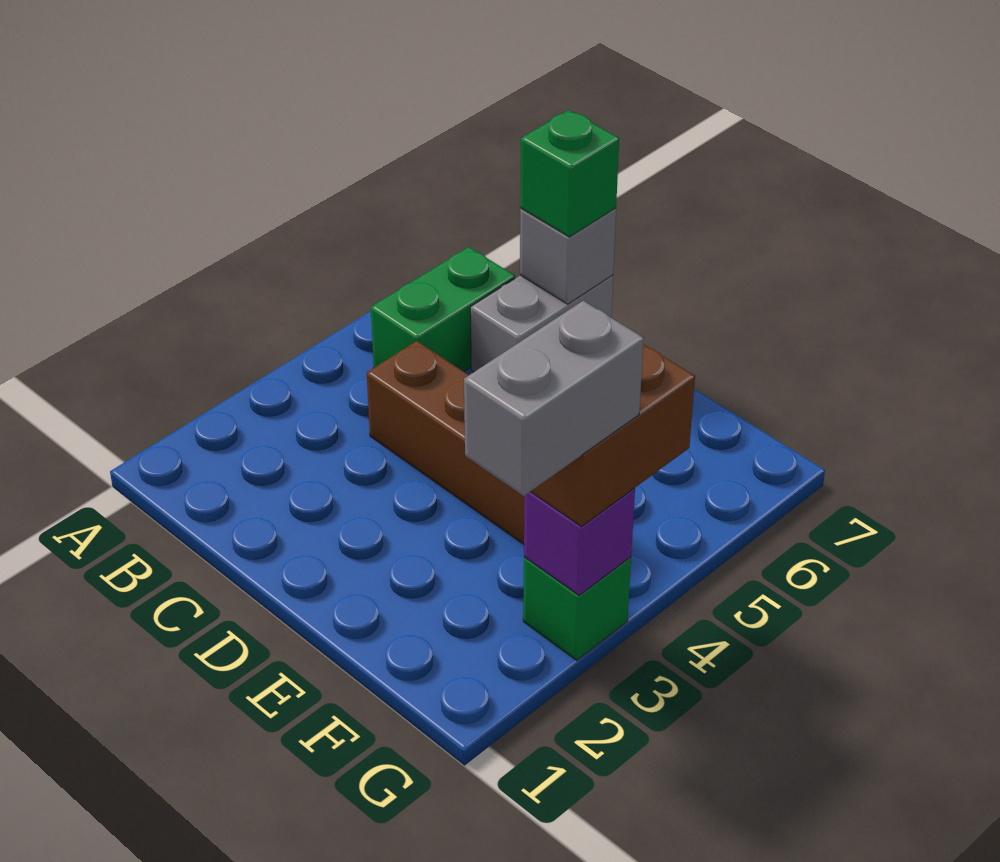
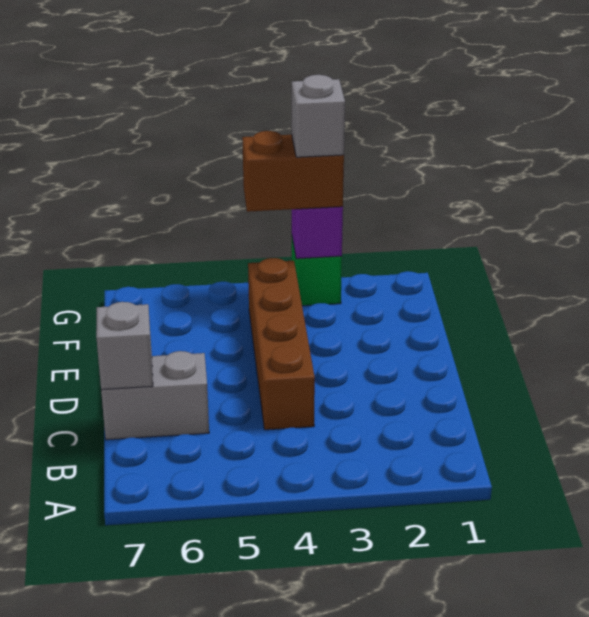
green brick B5:B6 level 1 -> none
green brick C7 level 3 -> none
grey brick G2:G3 level 4 -> grey brick G3 level 4

